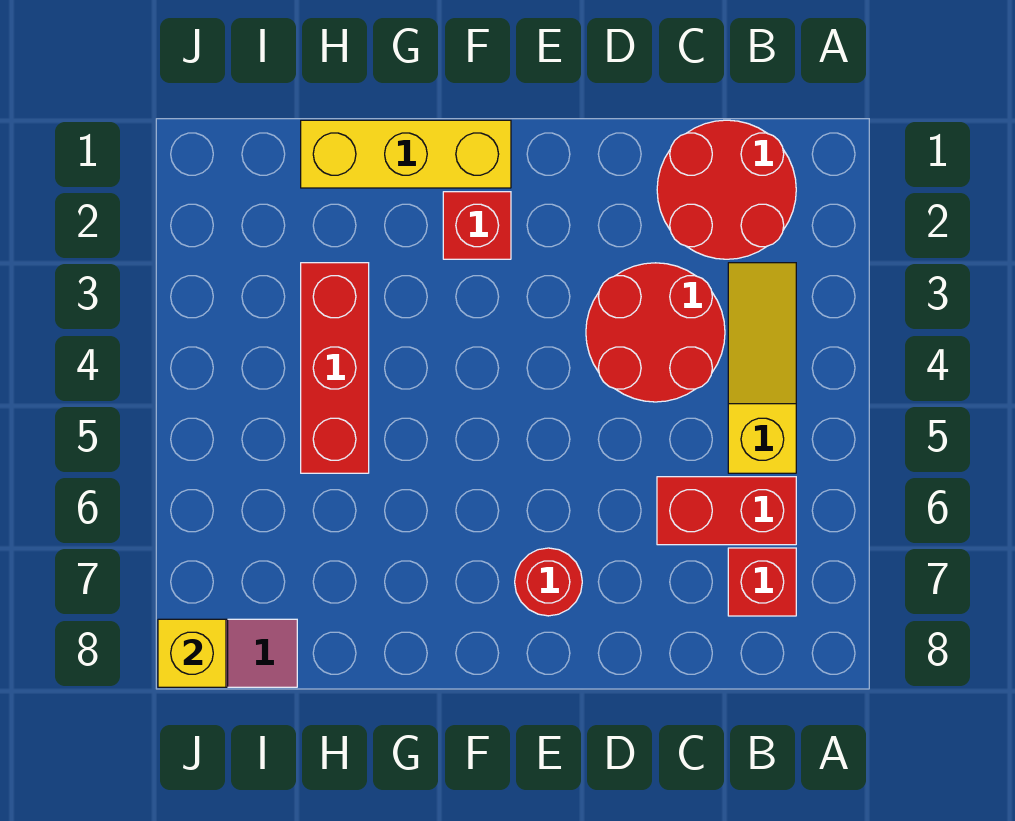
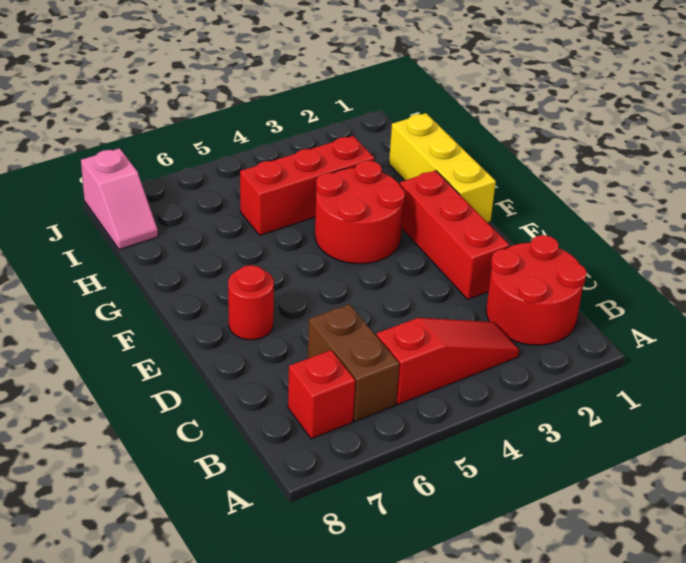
yellow slope B3:B5 level 1 top 5 -> red slope B3:B5 level 1 top 5
red brick B6:C6 level 1 -> brown brick B6:C6 level 1
red round brick C3:D4 level 1 -> red round brick F3:G4 level 1
red brick F2 level 1 -> red brick D2:F2 level 1
yellow brick J8 level 2 -> none

